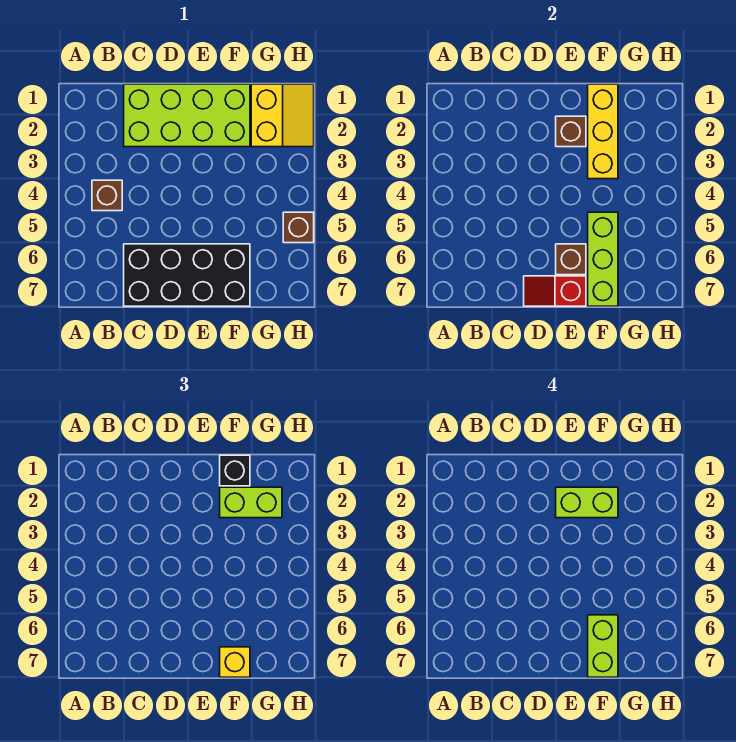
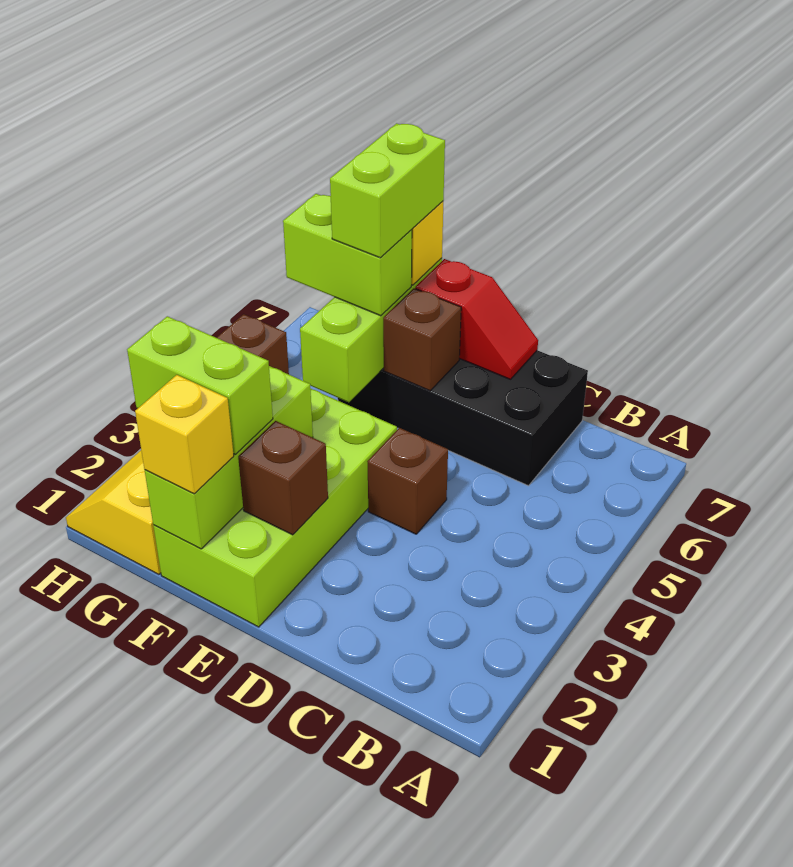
brown brick B4 level 1 -> brown brick D4 level 1
lime brick C1:F2 level 1 -> lime brick E1:F4 level 1
lime brick E2:F2 level 4 -> lime brick F6:G6 level 3
yellow brick F1:F3 level 2 -> lime brick F1:F3 level 2
black brick F1 level 3 -> yellow brick F1 level 3

